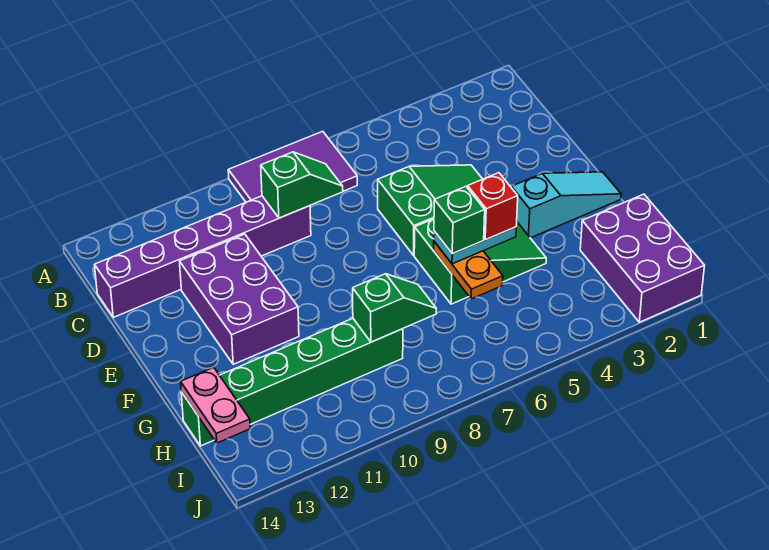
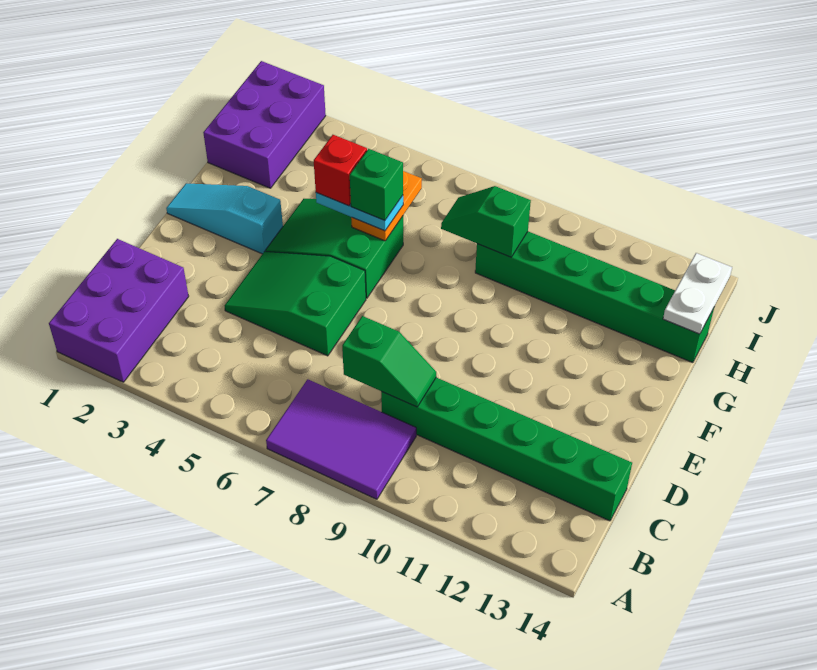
green slope C8:C9 level 2 top 9 -> green slope C8:C9 level 2 top 8
purple brick C9:C14 level 1 -> green brick C9:C14 level 1
purple brick D11:F12 level 1 -> purple brick A1:C2 level 1
pink plate H14:I14 level 2 -> white plate H14:I14 level 2

